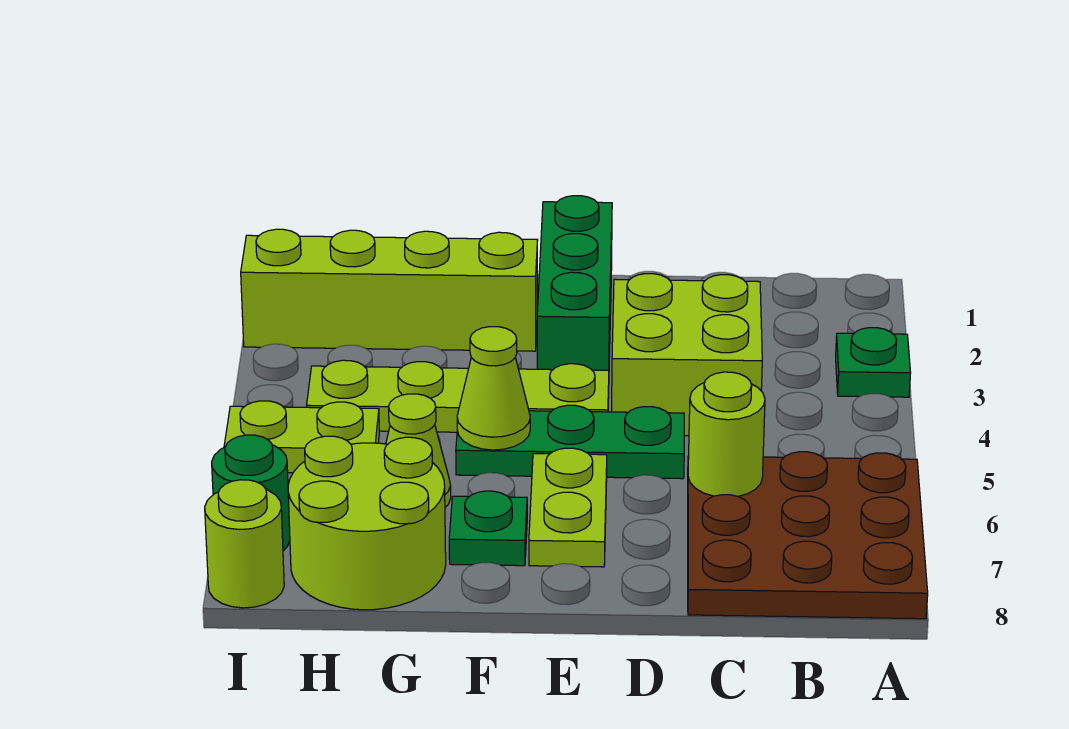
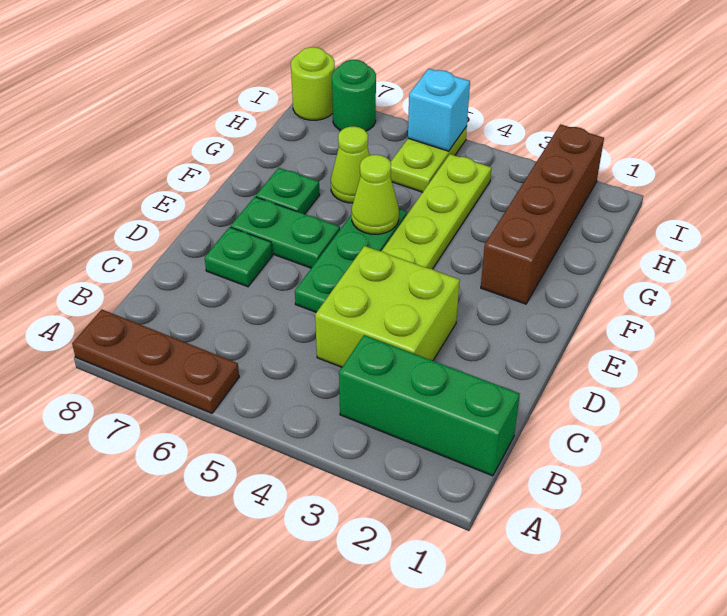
green plate A3 level 1 -> green plate D7 level 1
brown plate A6:C8 level 1 -> brown plate A6:A8 level 1
lime round brick C6 level 2 -> none
green brick E1:E3 level 1 -> green brick B1:B3 level 1
lime plate E6:E7 level 1 -> green plate E6:E7 level 1
lime brick F2:I2 level 1 -> brown brick F2:I2 level 1
lime round brick G7:H8 level 1 -> none
none -> cyan brick I5 level 2

